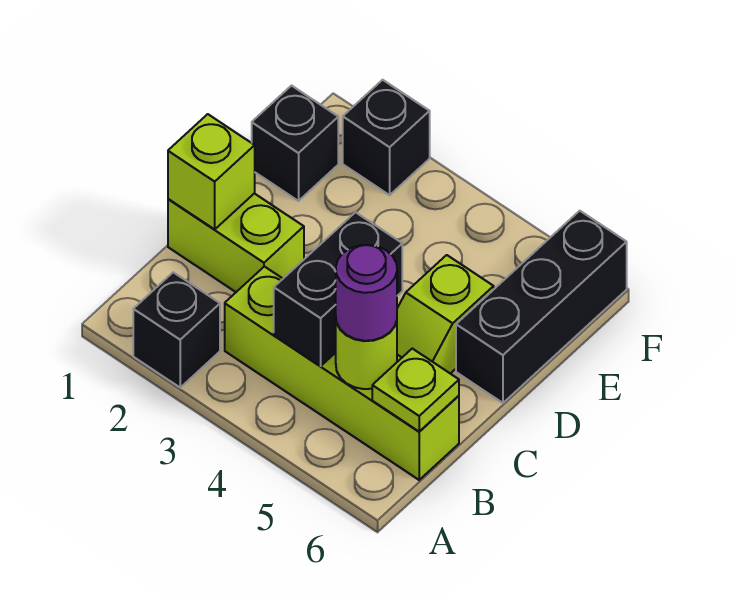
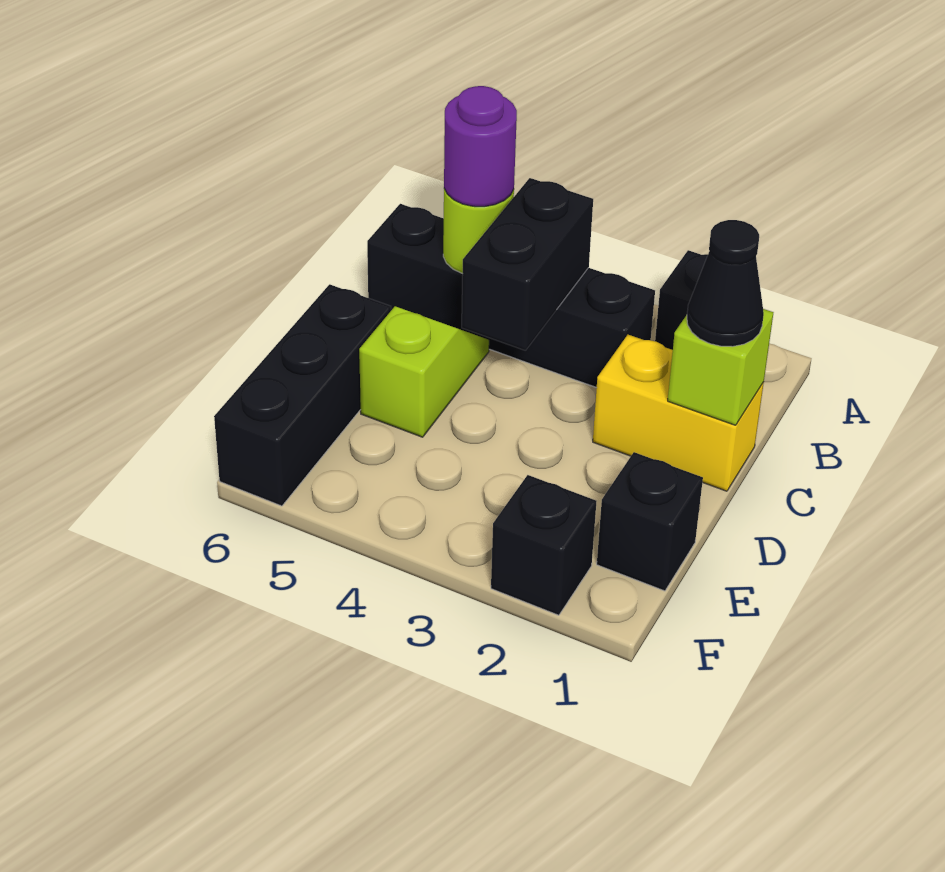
lime brick B3:B6 level 1 -> black brick B3:B6 level 1
lime plate B6 level 2 -> none
lime brick C1:C2 level 1 -> yellow brick C1:C2 level 1
none -> black cone C1 level 3

